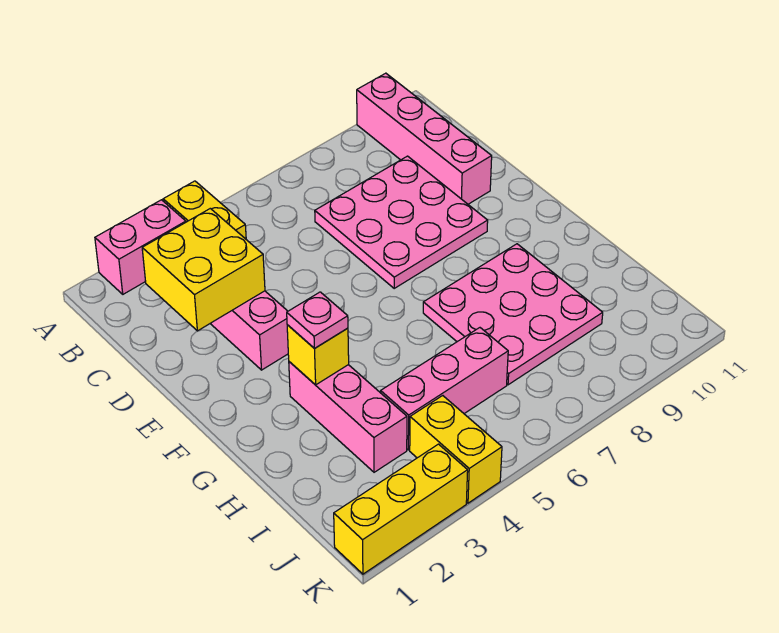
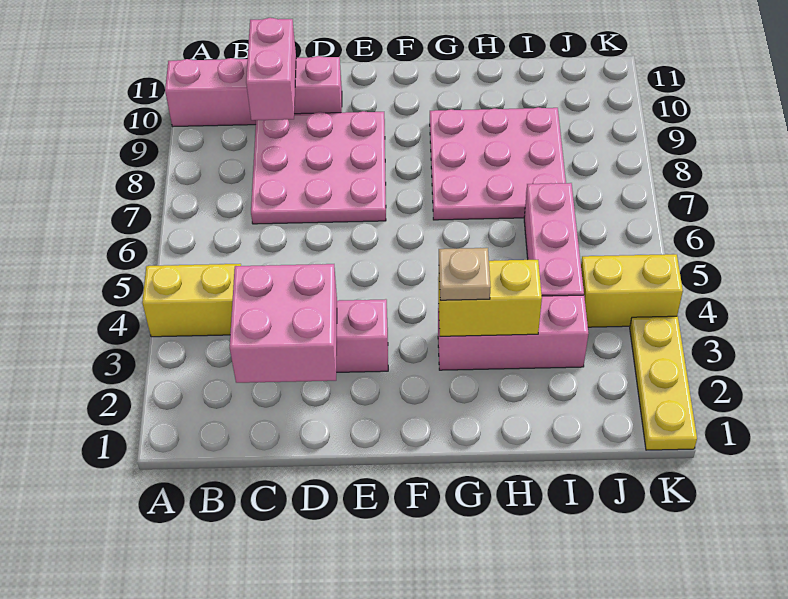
pink brick A2:A3 level 1 -> pink brick C9:C10 level 2
yellow brick C2:D3 level 2 -> pink brick C2:D3 level 2
yellow brick G3 level 2 -> yellow brick G3:H3 level 2
pink plate G3 level 3 -> tan plate G3 level 3
yellow brick K1:K3 level 1 -> yellow plate K1:K3 level 1

